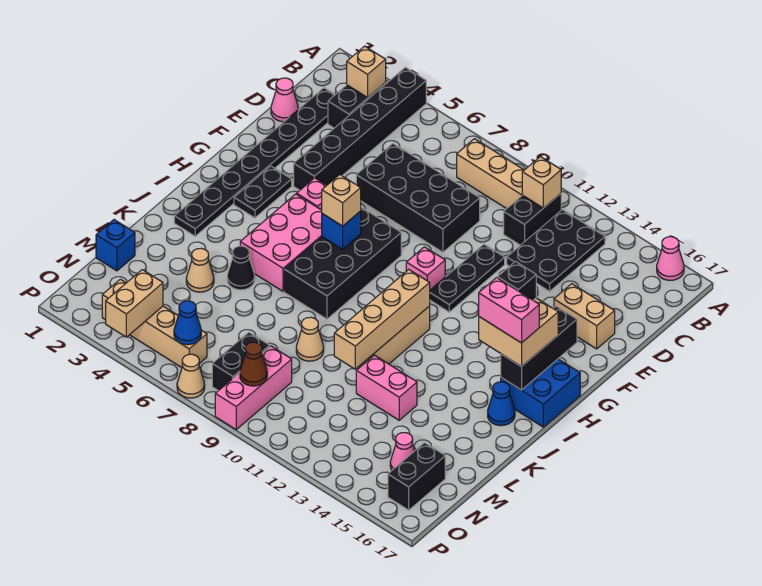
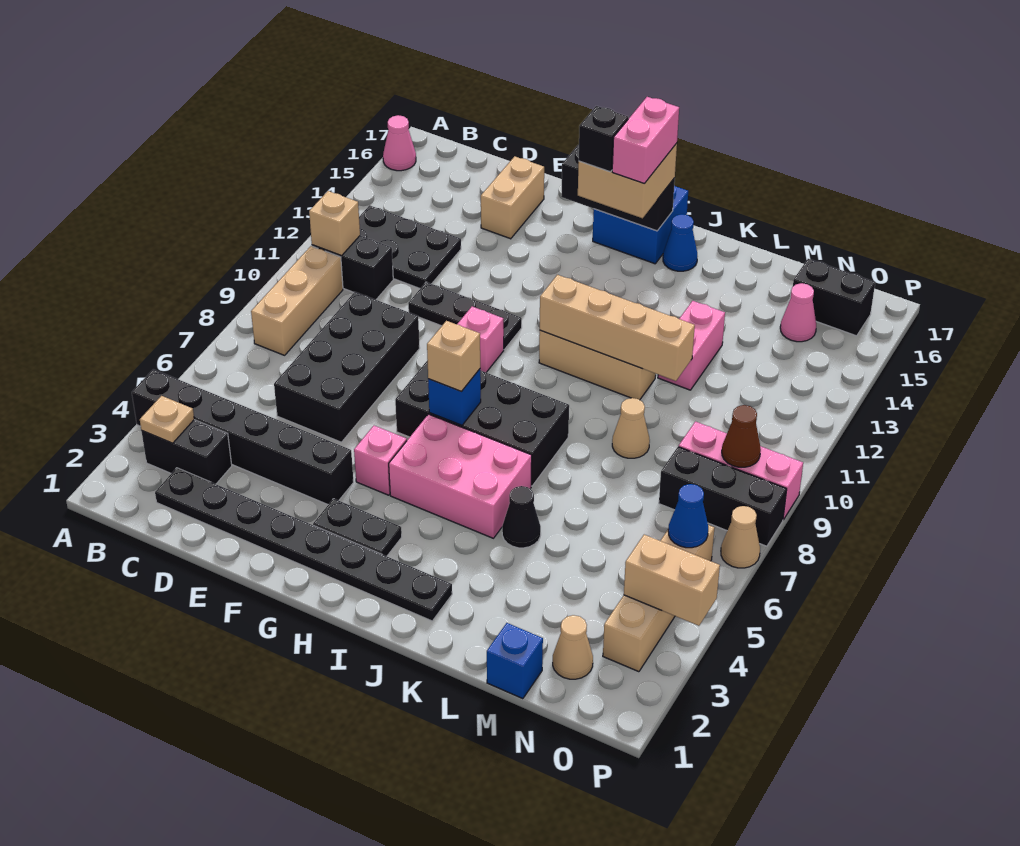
tan brick B3 level 2 -> tan plate B3 level 2
pink cone D1 level 1 -> none
tan cone L4 level 1 -> tan cone N2 level 1
black brick N8:O8 level 1 -> black brick N8:P8 level 1

